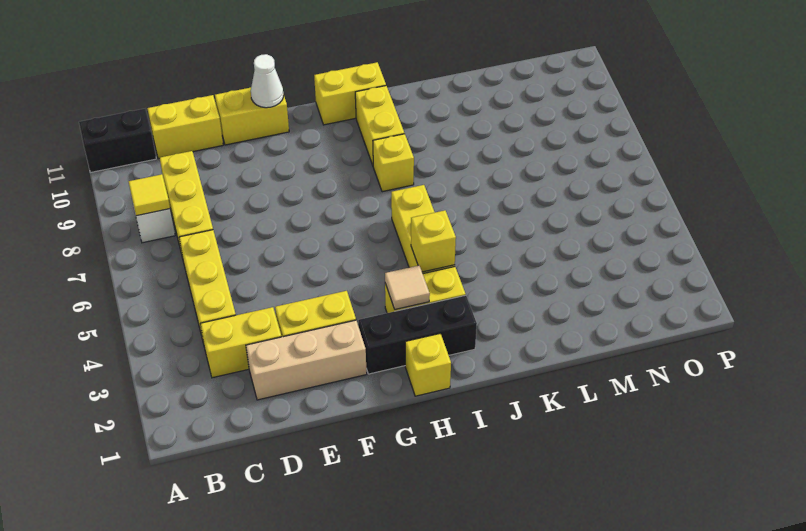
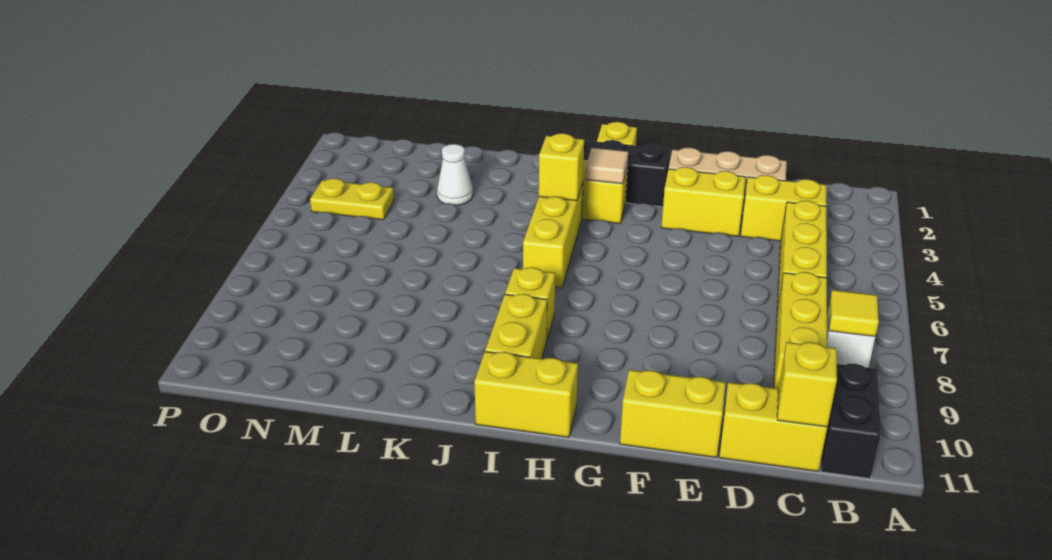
black brick A11:B11 level 1 -> black brick B10:B11 level 1
none -> yellow brick C11 level 2
white cone F11 level 2 -> white cone L3 level 1
none -> yellow plate N4:O4 level 1

